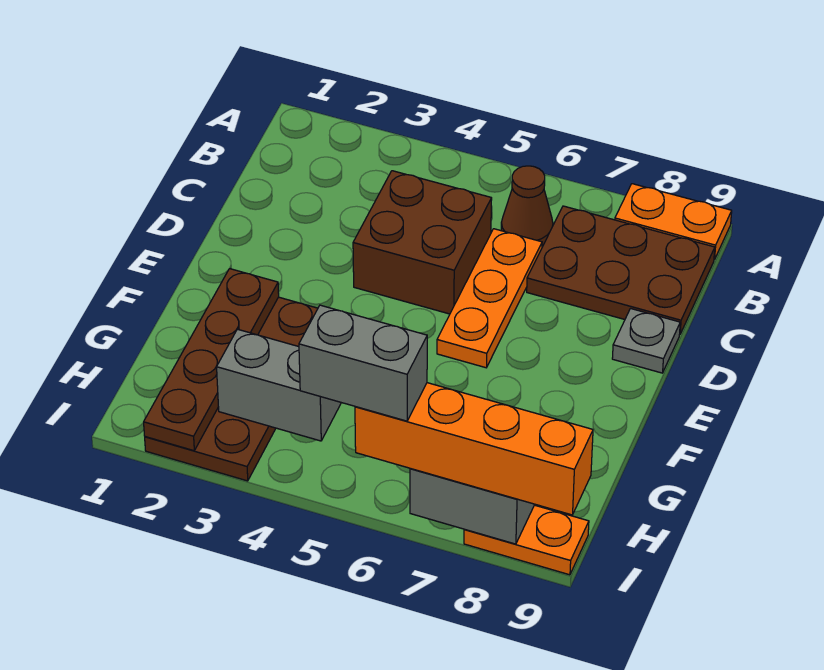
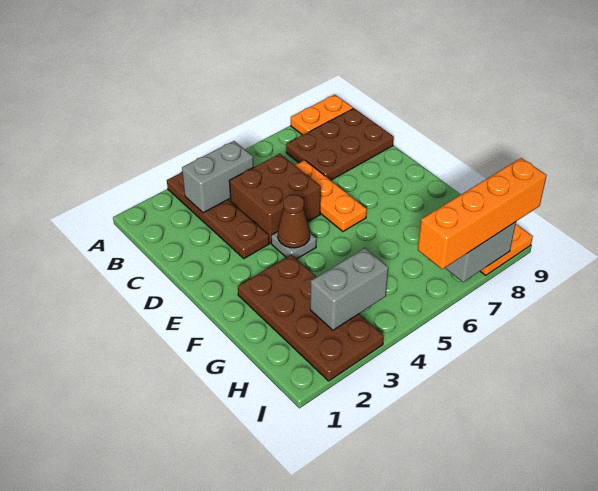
brown cone B6 level 1 -> brown cone E4 level 2
grey plate D9 level 1 -> grey plate E4 level 1
brown plate F2:I2 level 2 -> brown plate A3:D3 level 1
grey brick I5:I6 level 4 -> grey brick B3:B4 level 2

